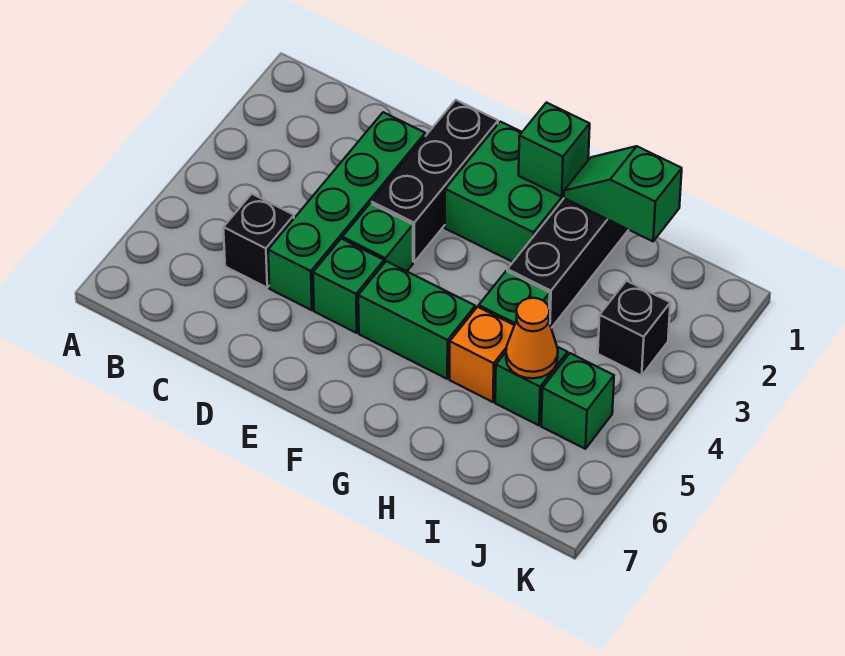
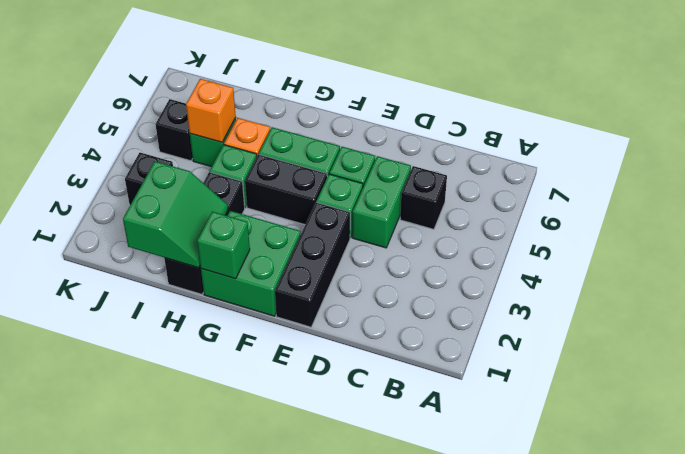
green brick D2:D5 level 1 -> green brick D4:D5 level 1
none -> black brick F4:G4 level 1
green slope H1:I1 level 2 top I -> green slope H1:I2 level 2 top I
orange cone I5 level 2 -> orange brick I5 level 2
green brick J5 level 1 -> black brick J5 level 1

